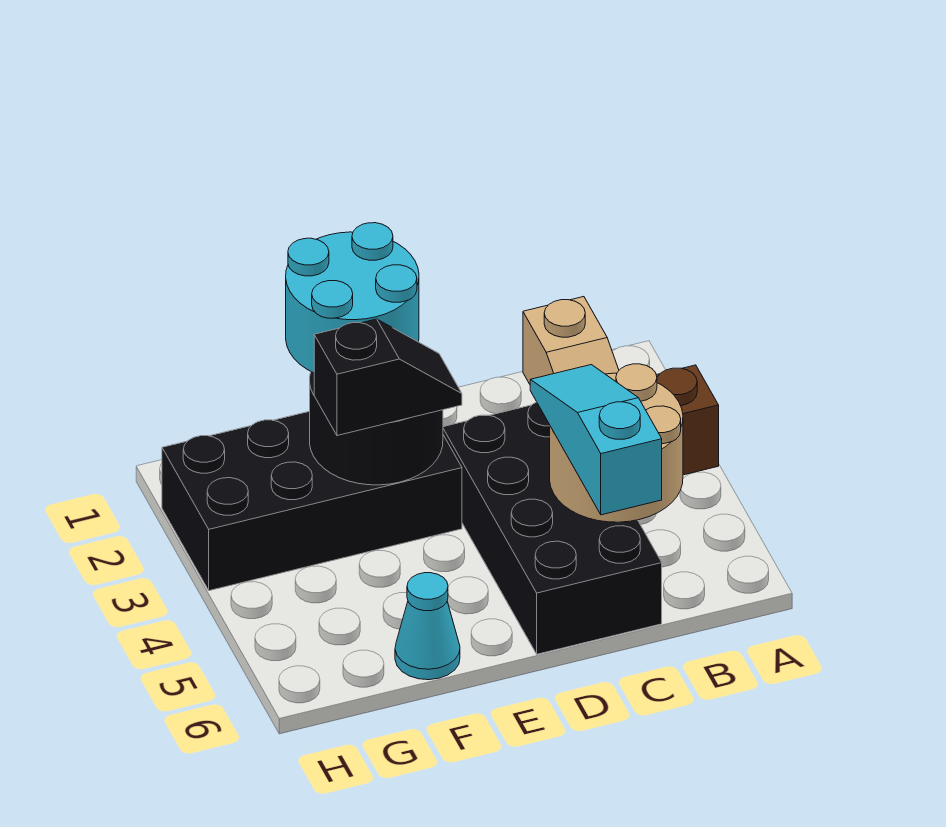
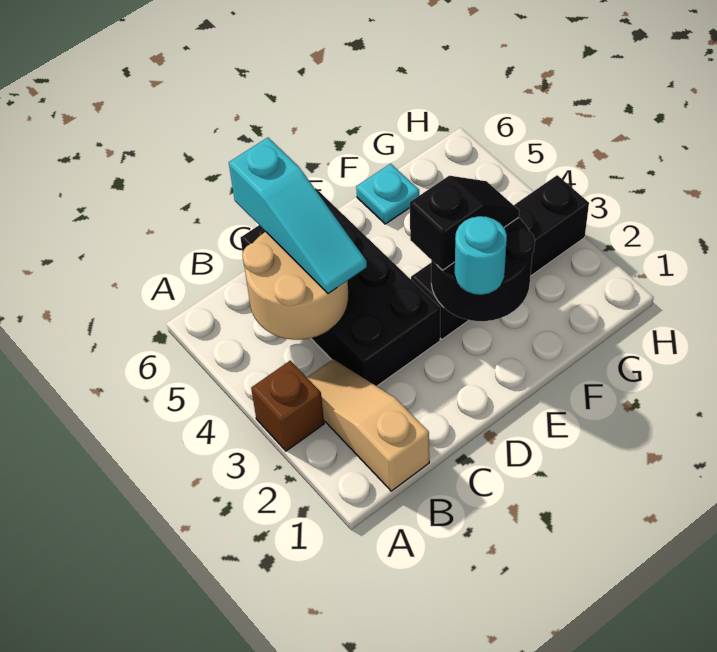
cyan round brick E1:F2 level 3 -> cyan round brick E2 level 3
black brick E2:H3 level 1 -> black brick E3:H3 level 1
black slope E3:F3 level 3 top F -> black slope E3:F3 level 3 top E
cyan cone F6 level 1 -> cyan plate F6 level 1

